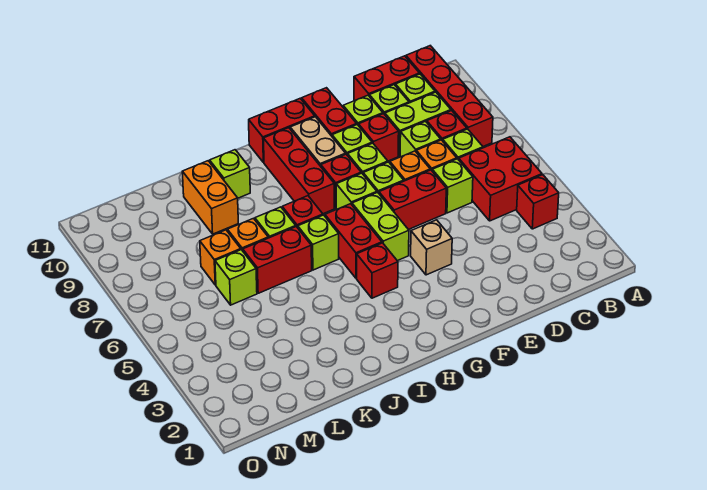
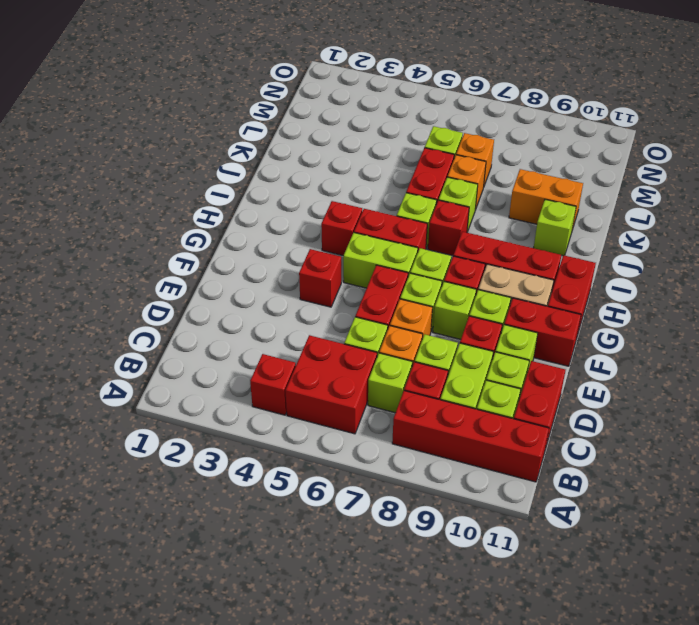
tan brick F4 level 1 -> red brick F4 level 1

